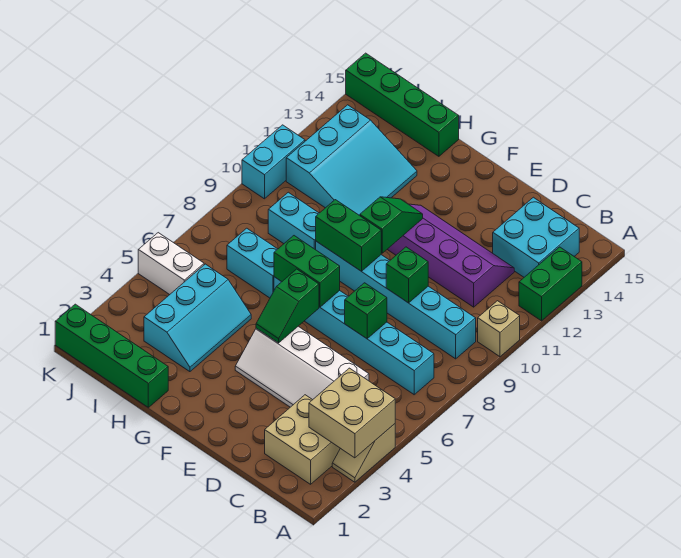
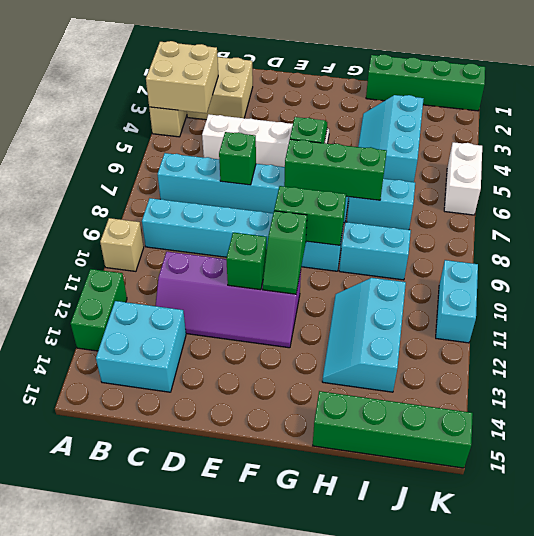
green brick D9 level 2 -> green brick E11 level 2
green brick F7:G7 level 2 -> green brick F7:H7 level 2
cyan slope H11:J13 level 1 top J -> cyan slope H11:I13 level 1 top I
white brick J5:K5 level 1 -> white brick K5:K6 level 1

